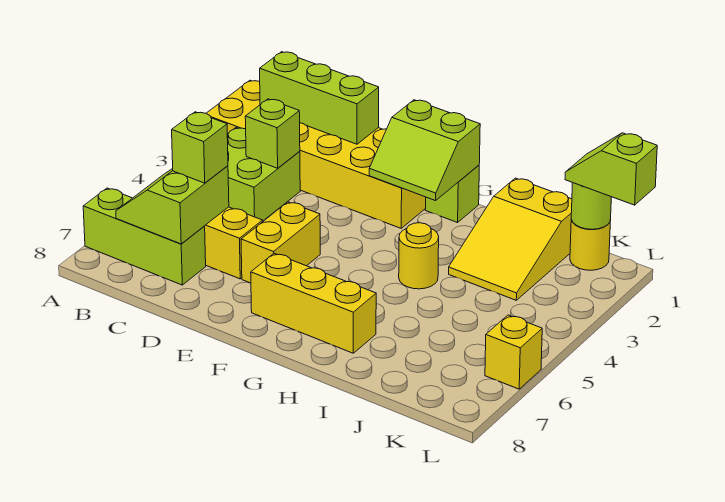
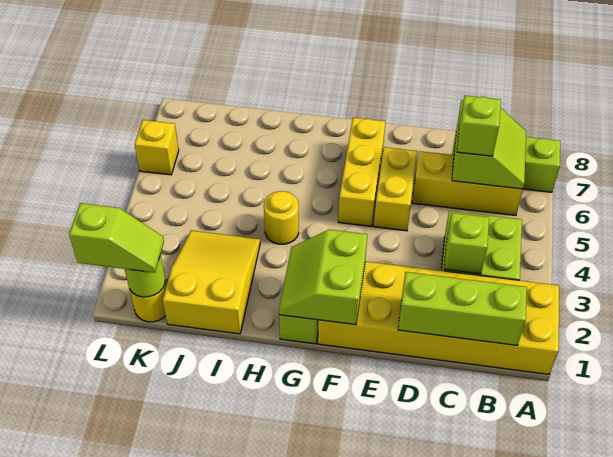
lime slope F1:G2 level 2 top 1 -> lime slope F1:G2 level 2 top F
yellow brick F7:H7 level 1 -> yellow brick F5:F7 level 1

